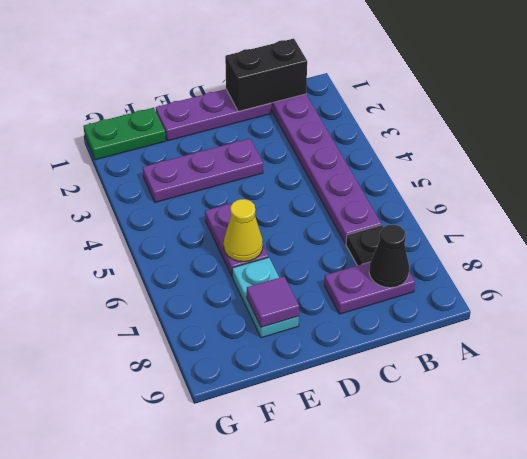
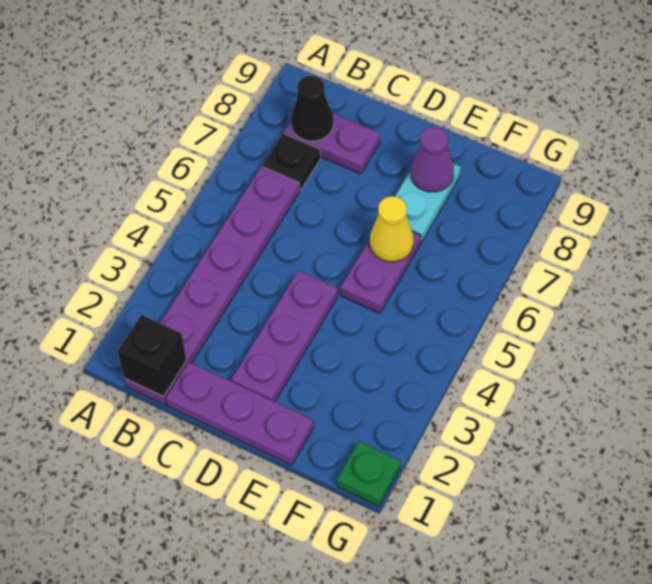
black brick B1:C1 level 2 -> black brick B1 level 2
purple plate D3:F3 level 1 -> purple plate D2:D4 level 1
purple tile E8 level 2 -> purple cone E8 level 2
green plate F1:G1 level 1 -> green plate G1 level 1

